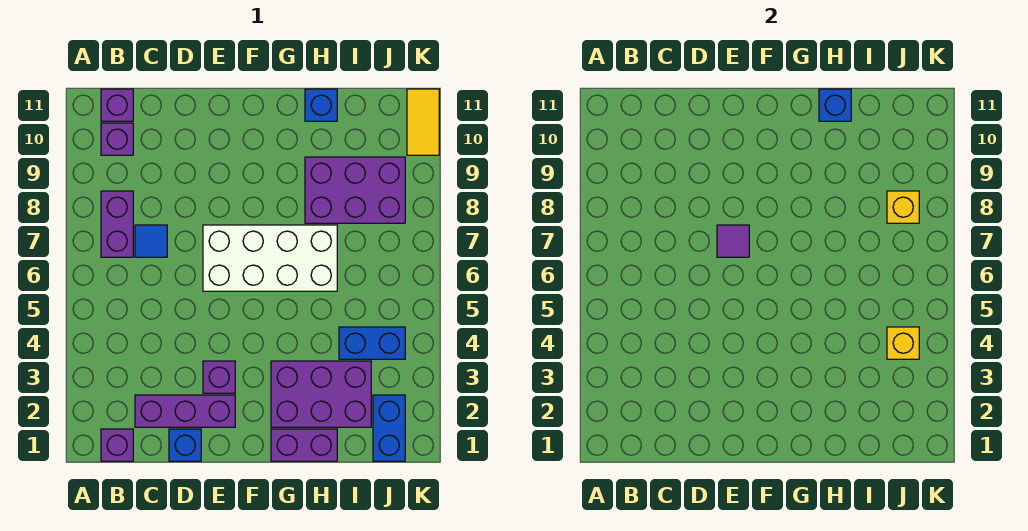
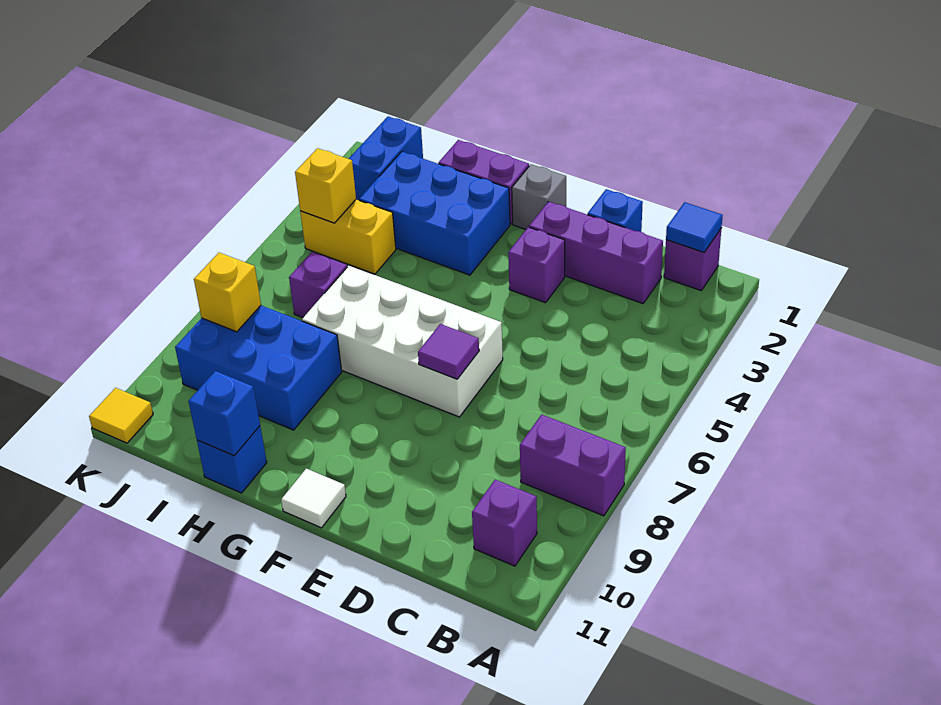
purple brick B7:B8 level 1 -> purple brick A8:B8 level 1
purple brick B11 level 1 -> purple brick I6 level 1
blue tile C7 level 1 -> blue tile B1 level 2
none -> grey brick F1 level 1
none -> white tile F11 level 1
purple brick G2:I3 level 1 -> blue brick G2:I3 level 1
purple brick H8:J9 level 1 -> blue brick H8:J9 level 1
blue brick I4:J4 level 1 -> yellow brick I4:J4 level 1
yellow tile K10:K11 level 1 -> yellow tile K11 level 1

